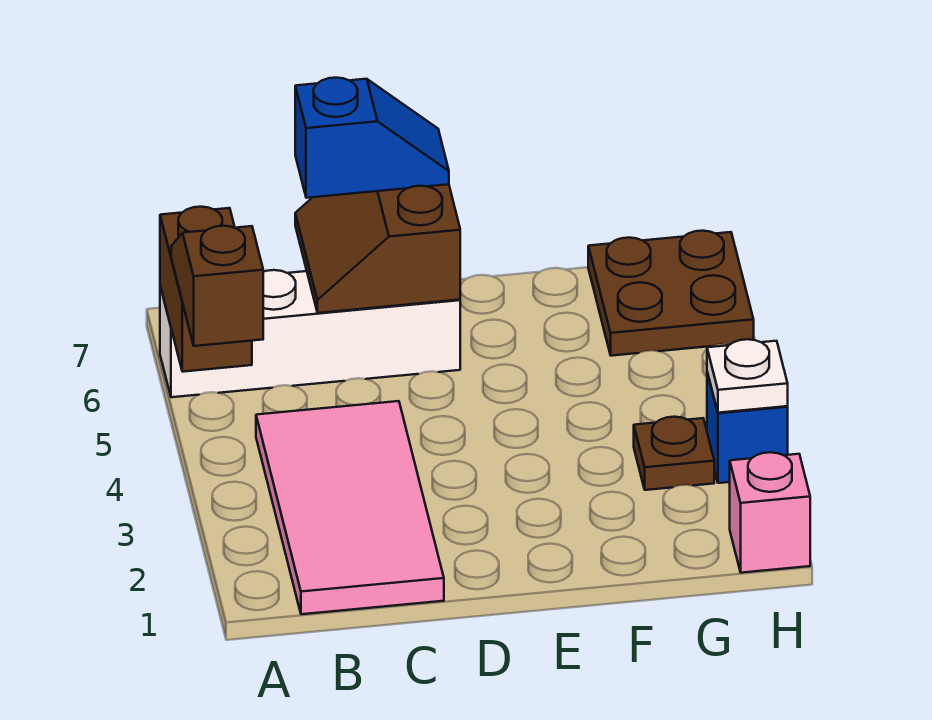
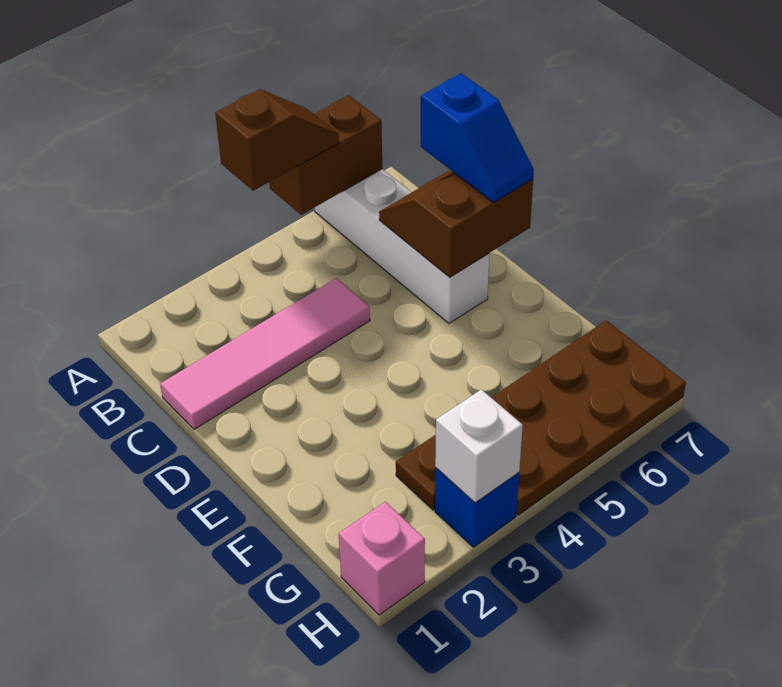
pink tile B1:C4 level 1 -> pink tile C1:C4 level 1
brown plate G6:H7 level 1 -> brown plate G4:H7 level 1
white plate H3 level 2 -> white brick H3 level 2

